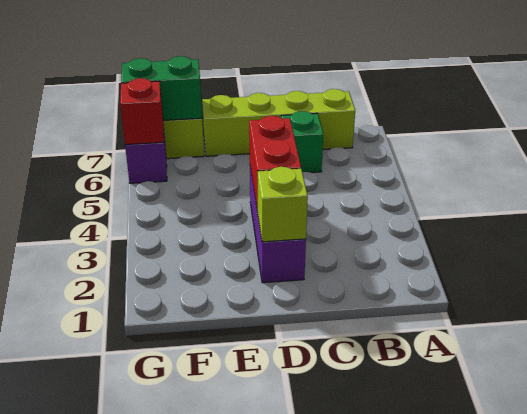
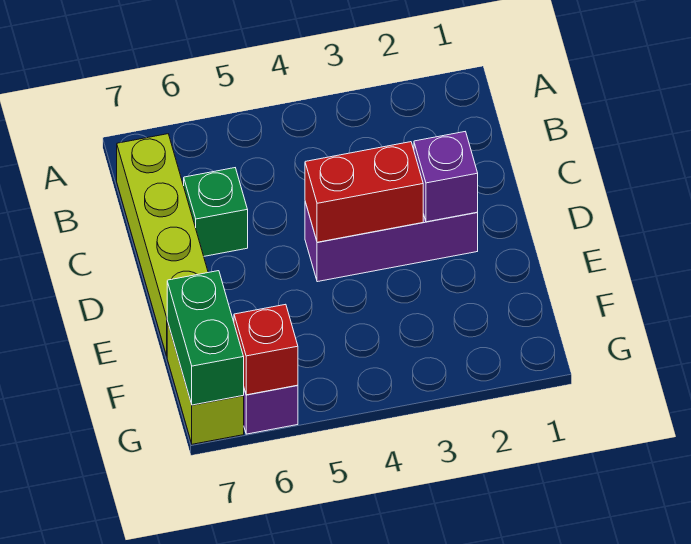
lime brick D2 level 2 -> purple brick D2 level 2

